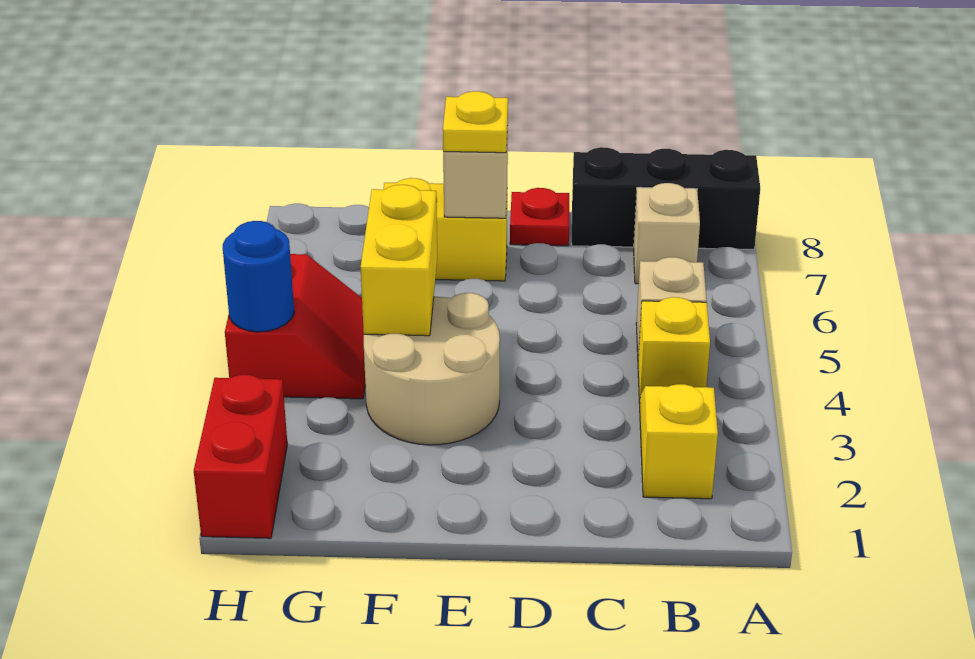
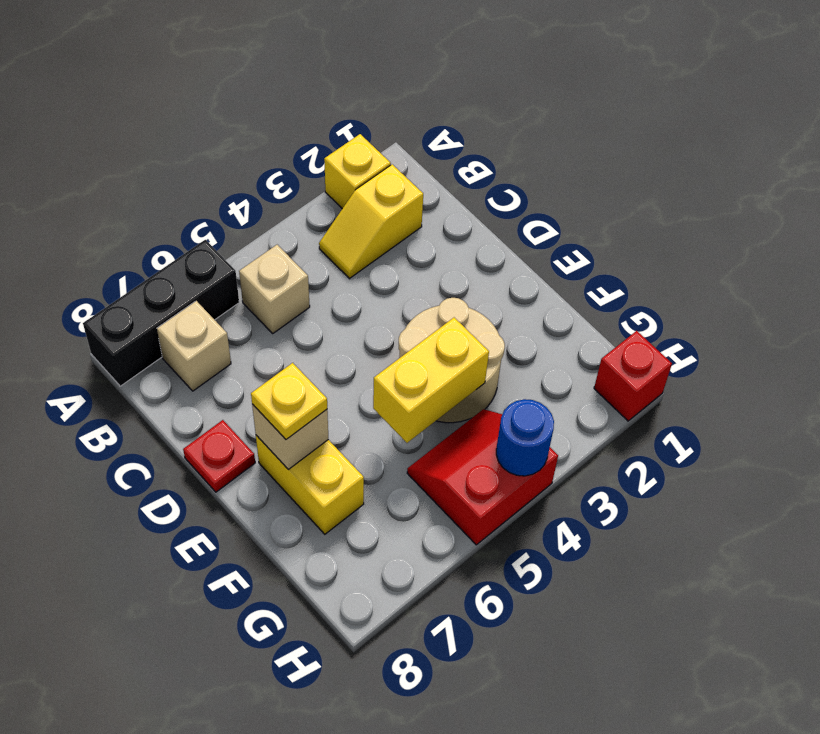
black brick A8:C8 level 1 -> black brick A6:A8 level 1
yellow brick B4 level 1 -> yellow brick A2 level 1
red brick H1:H2 level 1 -> red brick H1 level 1

